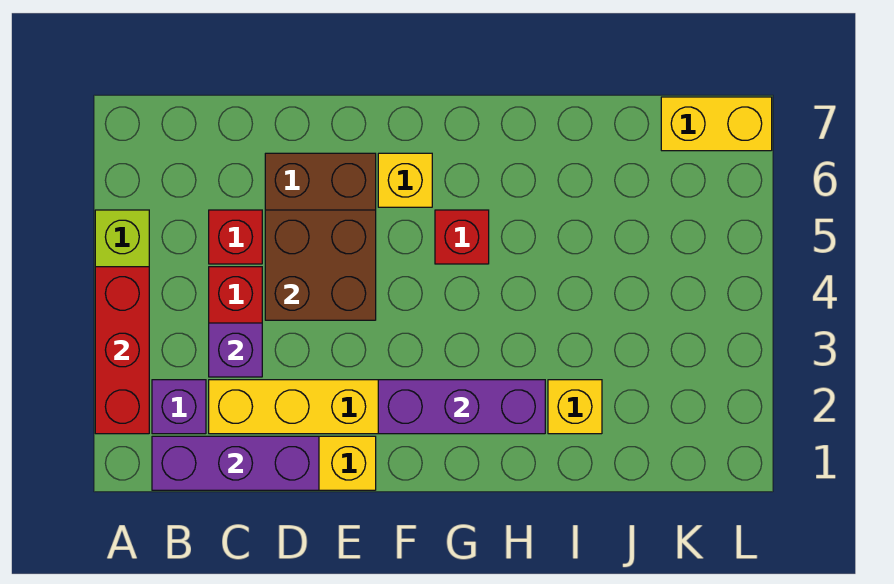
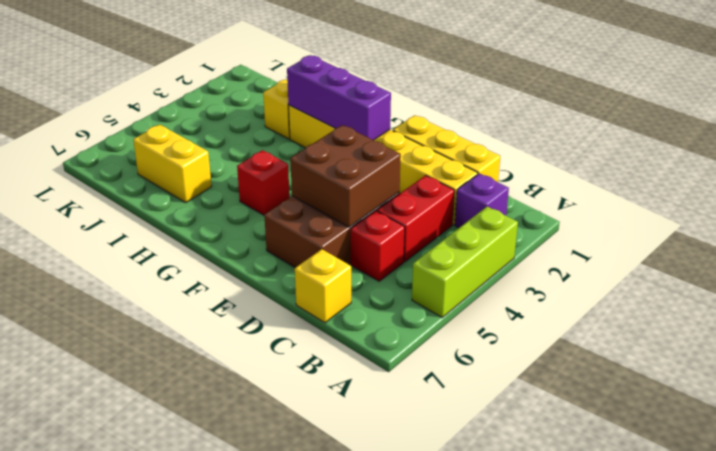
red brick A2:A4 level 2 -> none
purple brick B1:D1 level 2 -> none
purple brick C3 level 2 -> none
yellow brick F6 level 1 -> yellow brick C7 level 1
yellow brick K7:L7 level 1 -> yellow brick I6:J6 level 1

